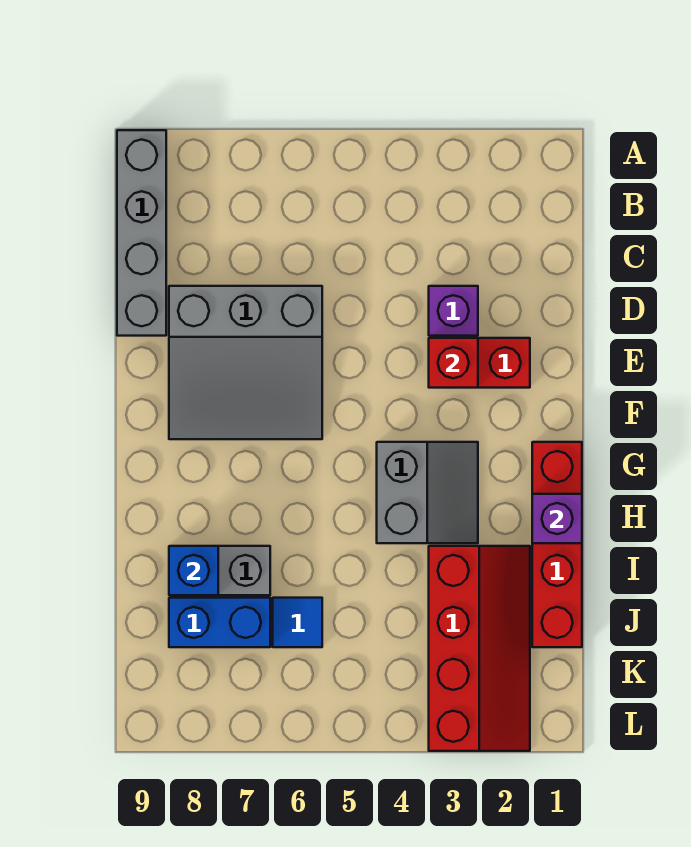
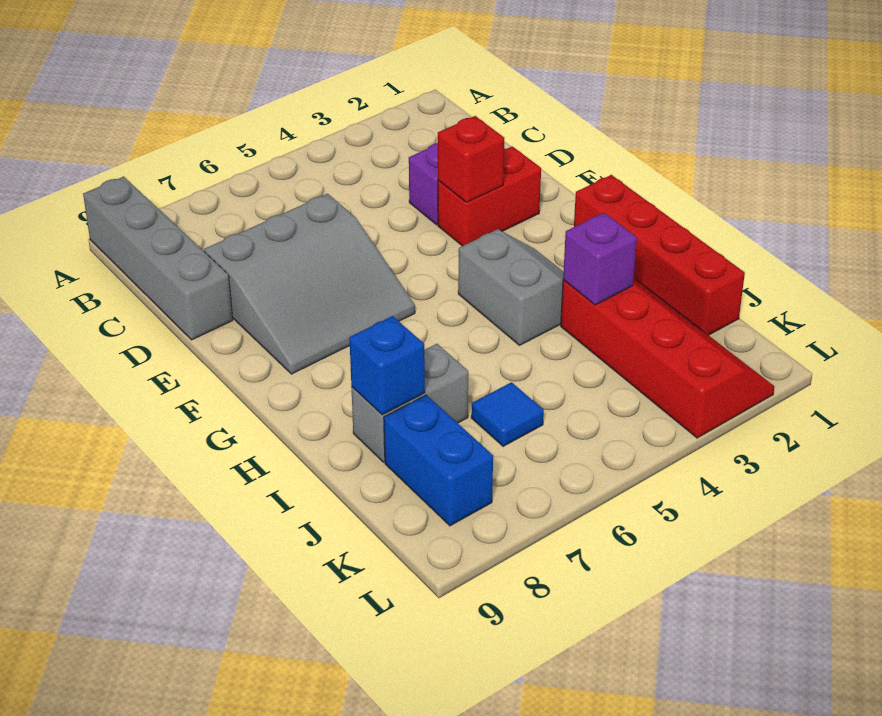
purple brick H1 level 2 -> purple brick I3 level 2
blue brick J7:J8 level 1 -> blue brick J8:K8 level 1

